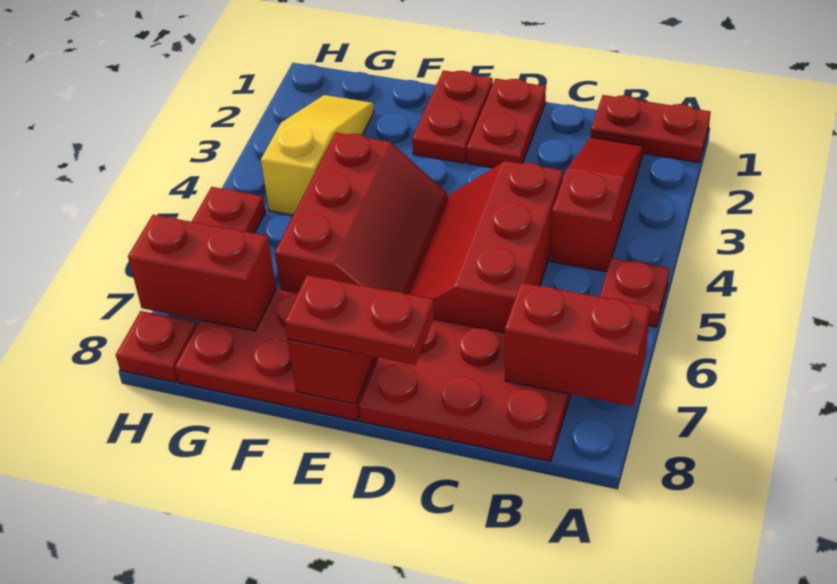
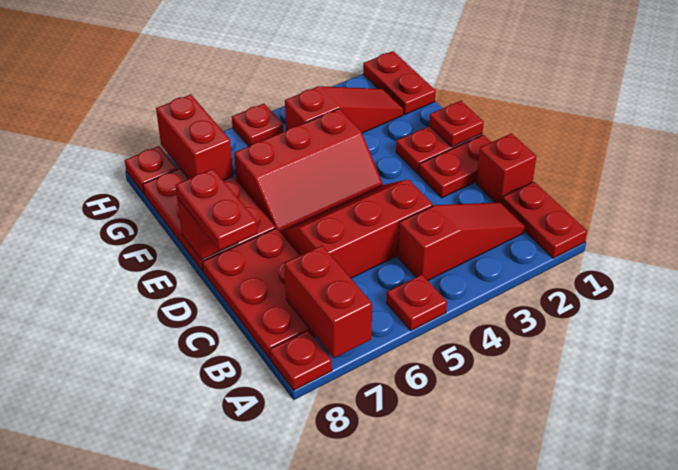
none -> red plate A8 level 1
none -> red brick C1 level 1
none -> red plate E1 level 2
none -> red plate G1:H1 level 1
yellow slope G2:G4 level 1 top 4 -> red slope G2:G4 level 1 top 4

